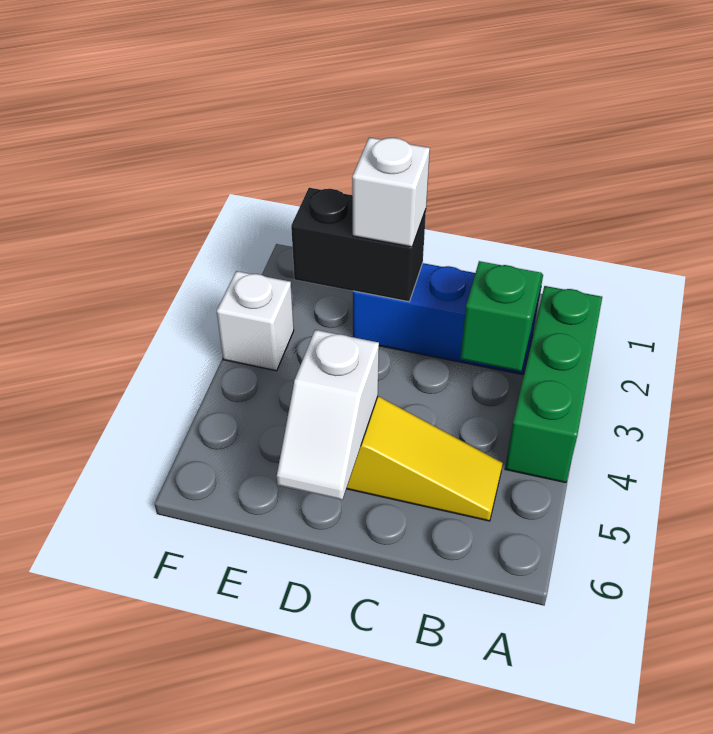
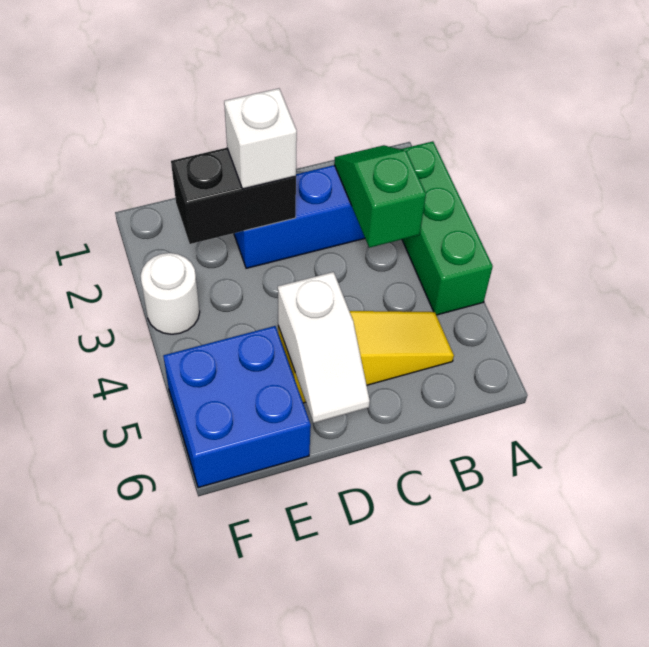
none -> blue brick E5:F6 level 1
white brick F3 level 1 -> white round brick F3 level 1

